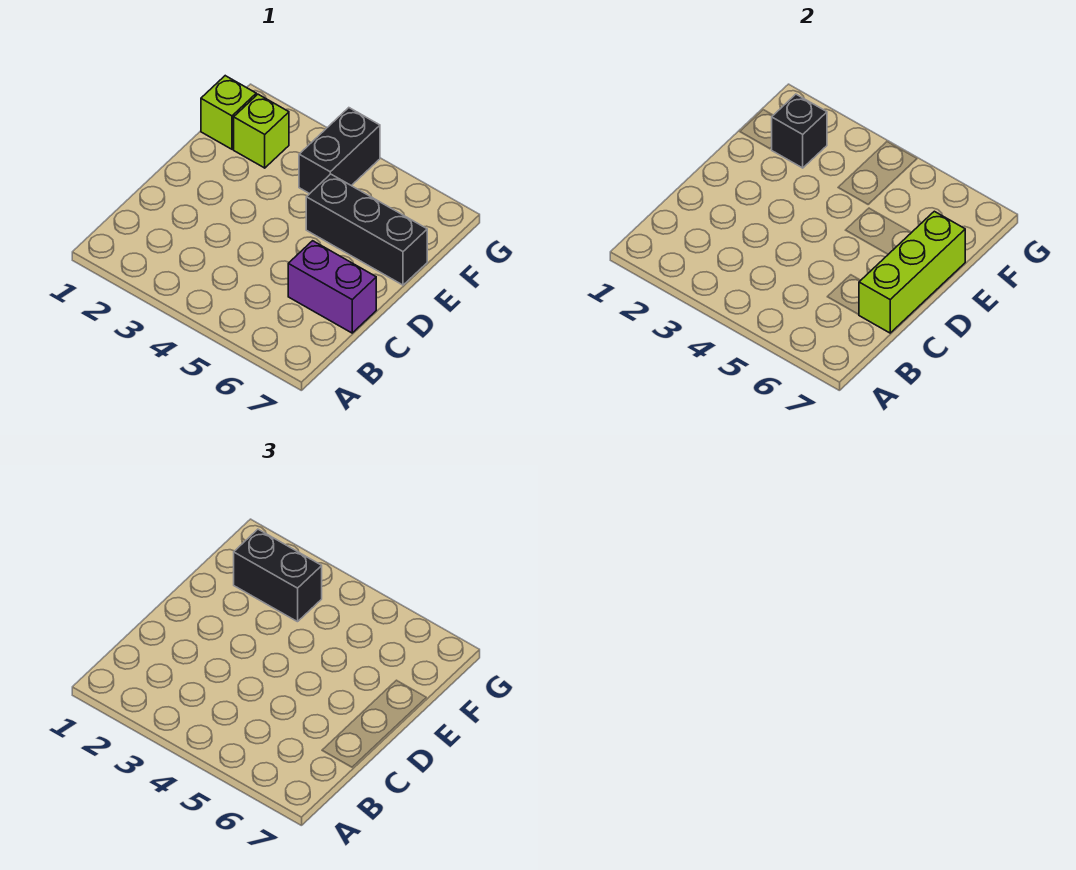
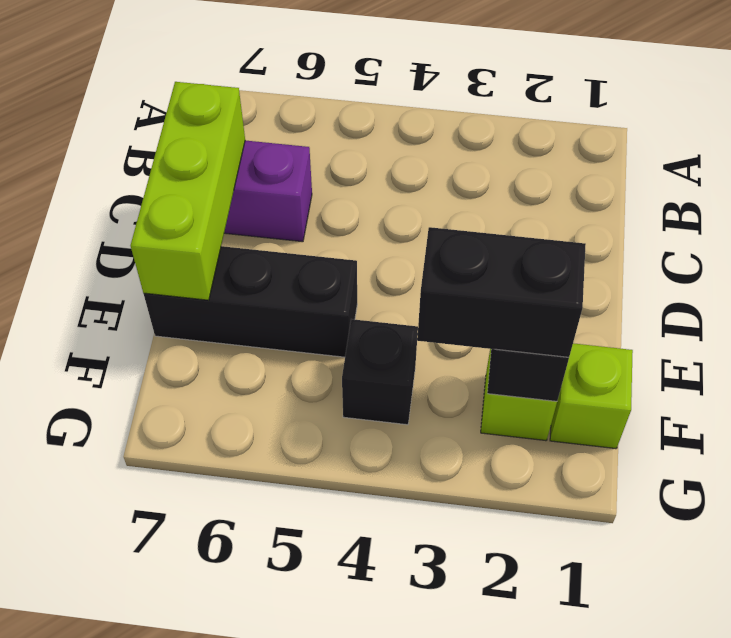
black brick F4:G4 level 1 -> black brick F4 level 1

